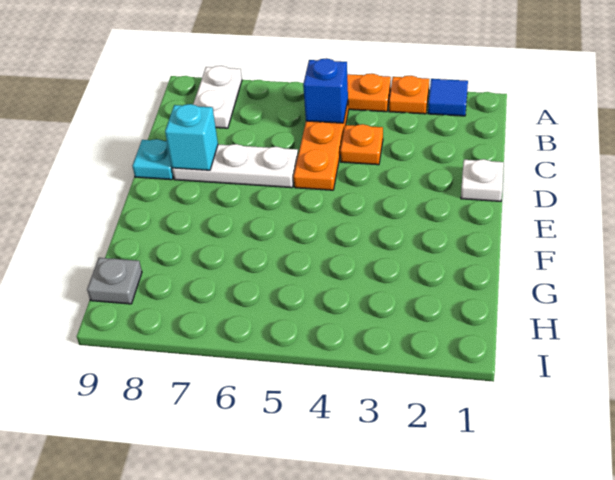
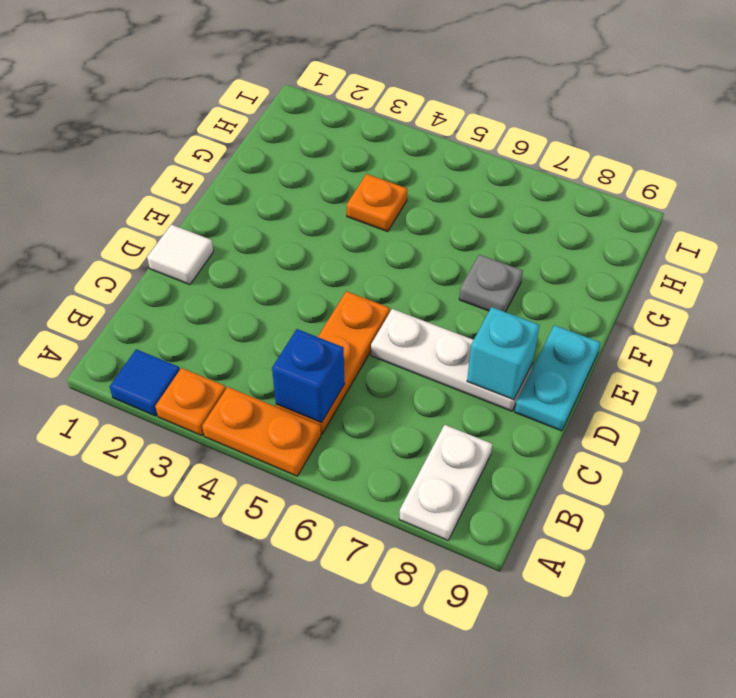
orange plate C4 level 1 -> orange plate G4 level 1
white plate D1 level 1 -> white tile D1 level 1
cyan plate D9 level 1 -> cyan plate D9:E9 level 1
grey plate H9 level 1 -> grey plate F7 level 1

